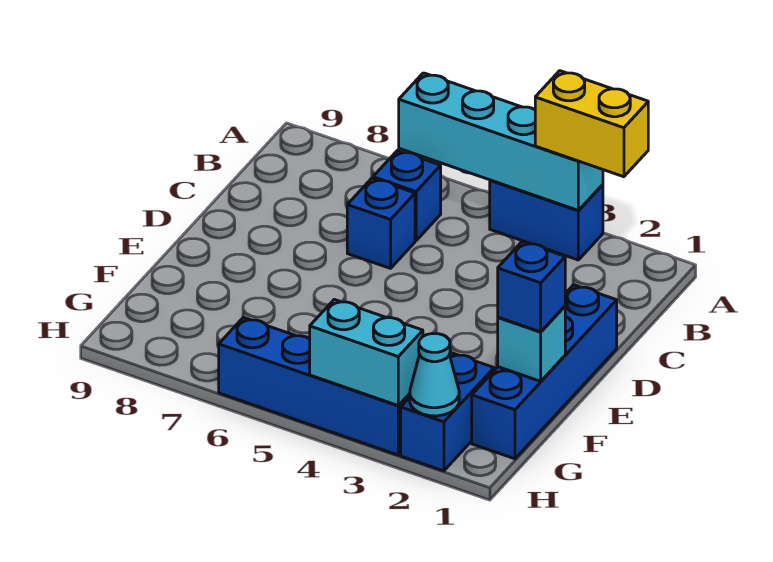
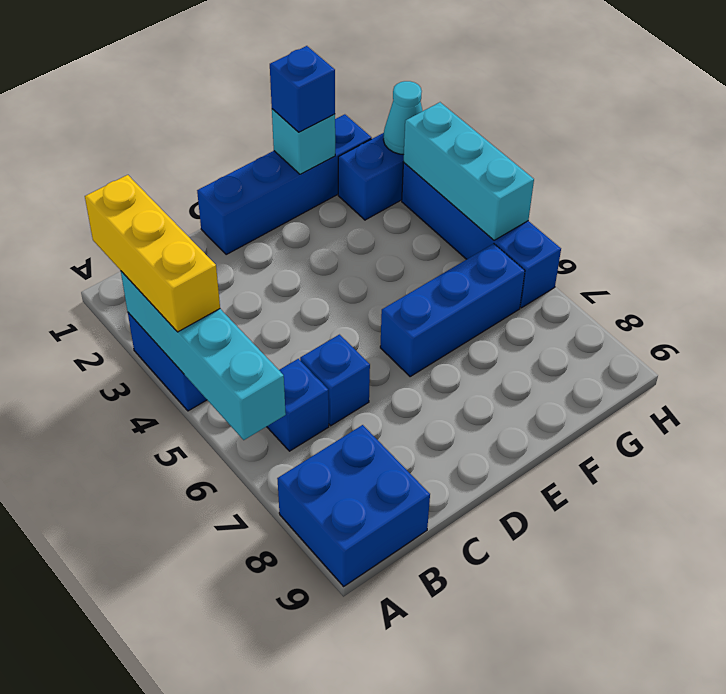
yellow brick A2:A3 level 3 -> yellow brick A2:A4 level 3
none -> blue brick A8:B9 level 1
none -> blue brick E6:G6 level 1
cyan brick H3:H4 level 2 -> cyan brick H3:H5 level 2

